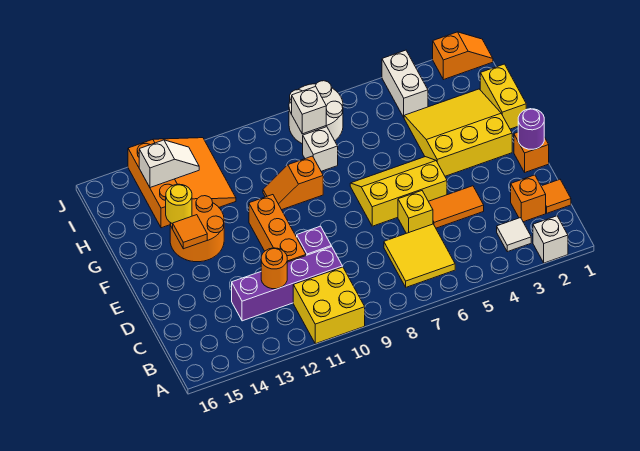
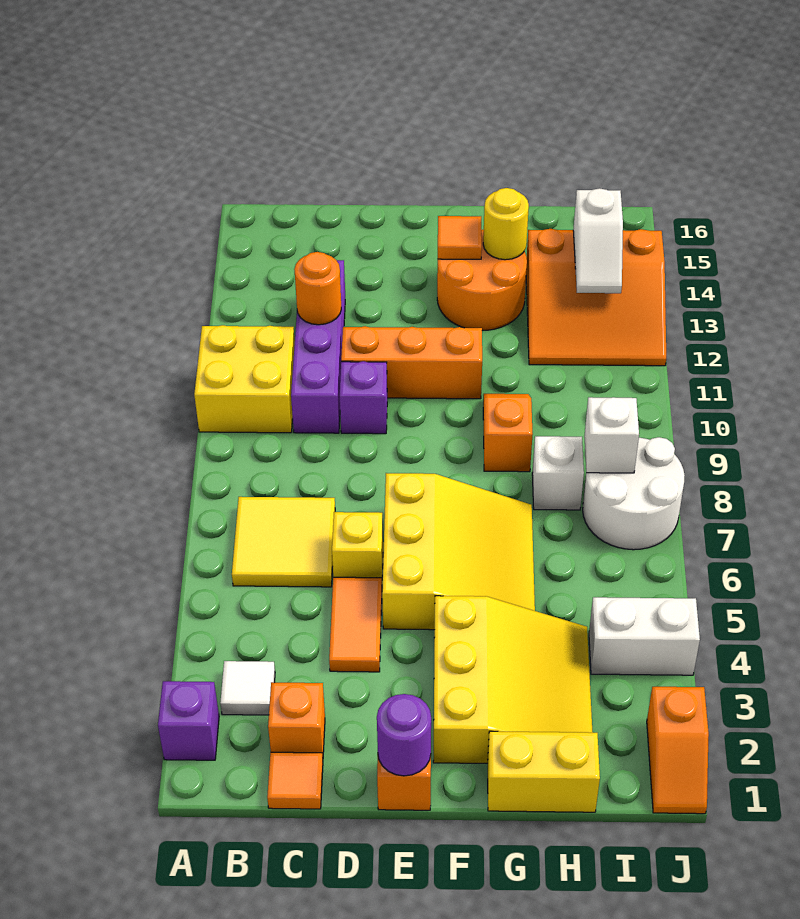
white brick A2 level 1 -> purple brick A2 level 1
yellow slope E5:F7 level 1 top E -> yellow slope E5:G7 level 1 top E

